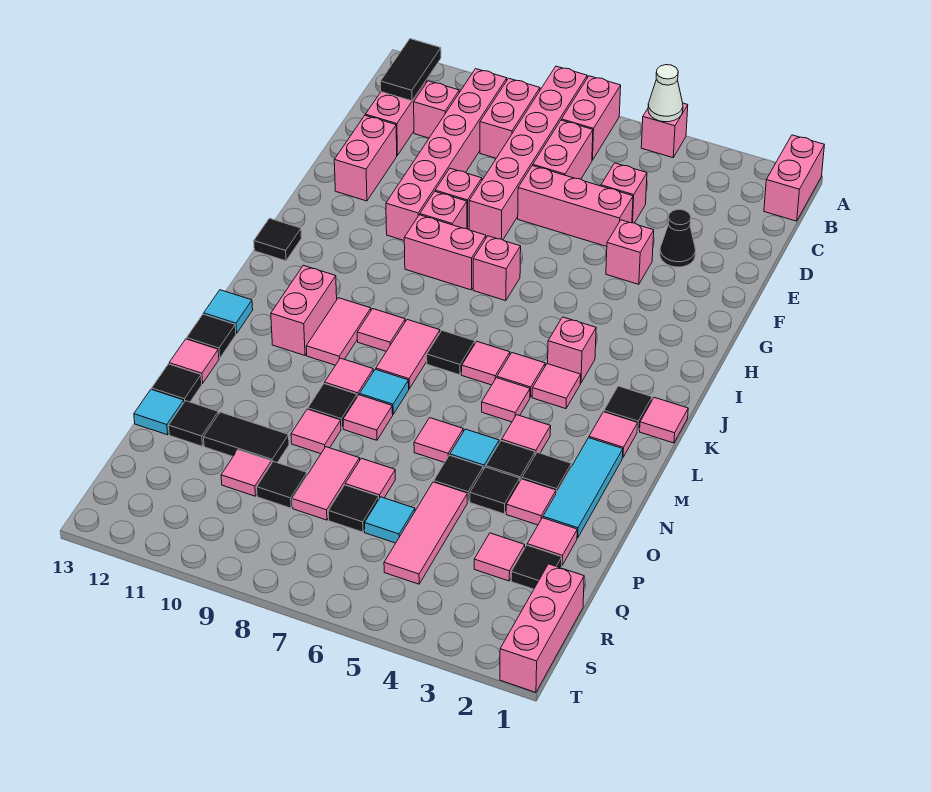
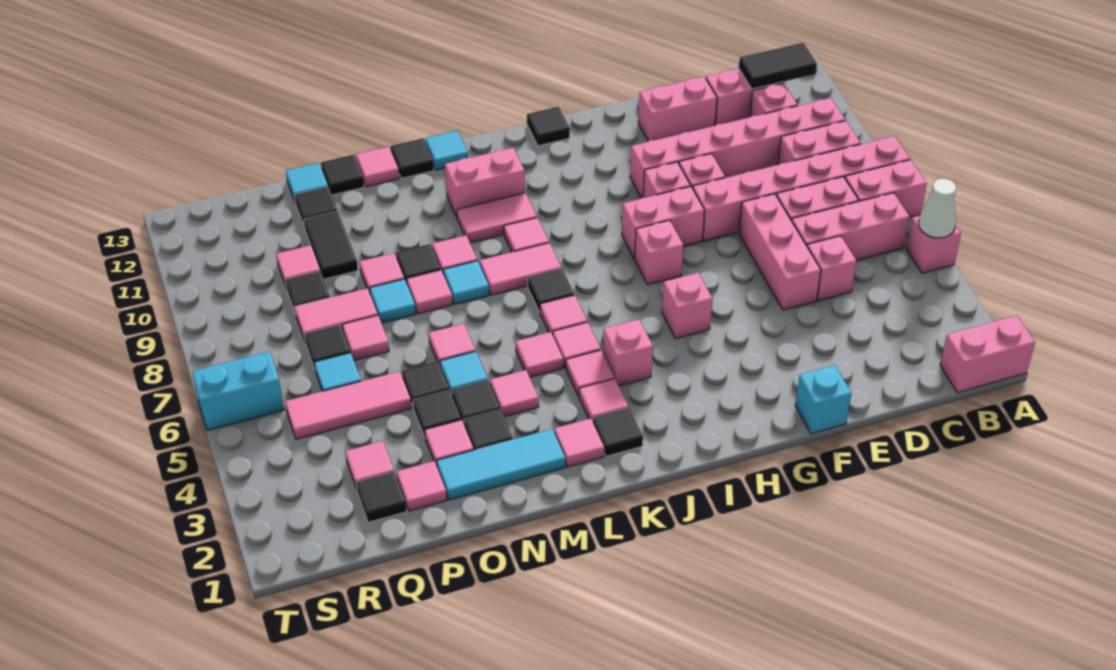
black cone E3 level 1 -> none
none -> cyan brick F1 level 1
pink brick F4 level 1 -> pink brick H5 level 1
pink brick H8:H9 level 1 -> pink brick G8:H8 level 1
pink tile K1 level 1 -> pink tile K3 level 1
none -> cyan tile O8 level 1
pink brick R1:T1 level 1 -> pink brick B6:D6 level 1
none -> cyan brick S6:T6 level 1

